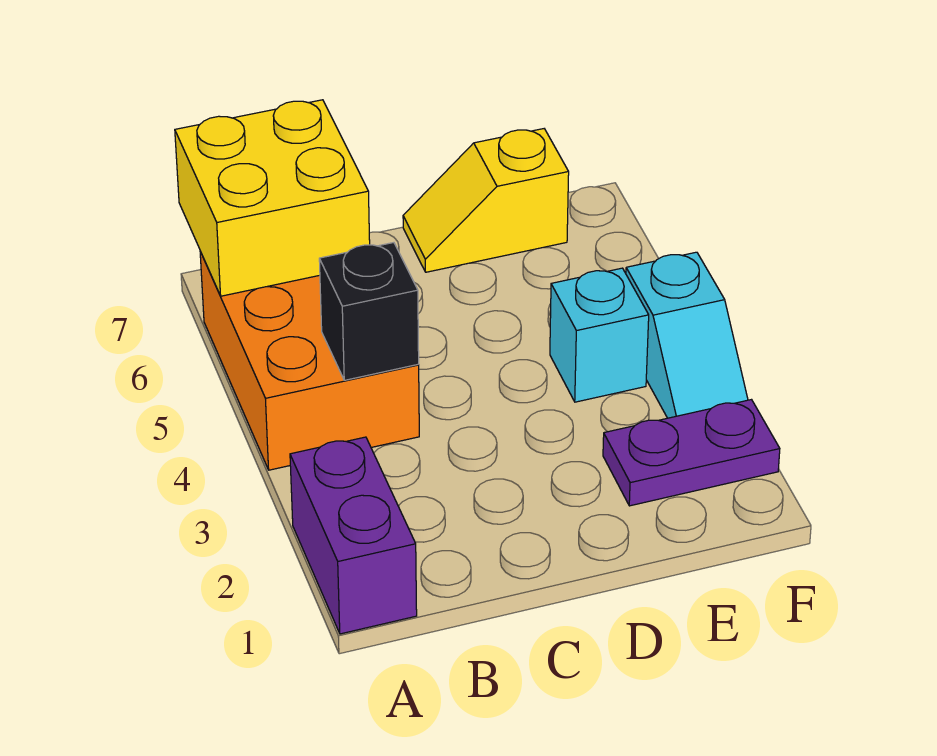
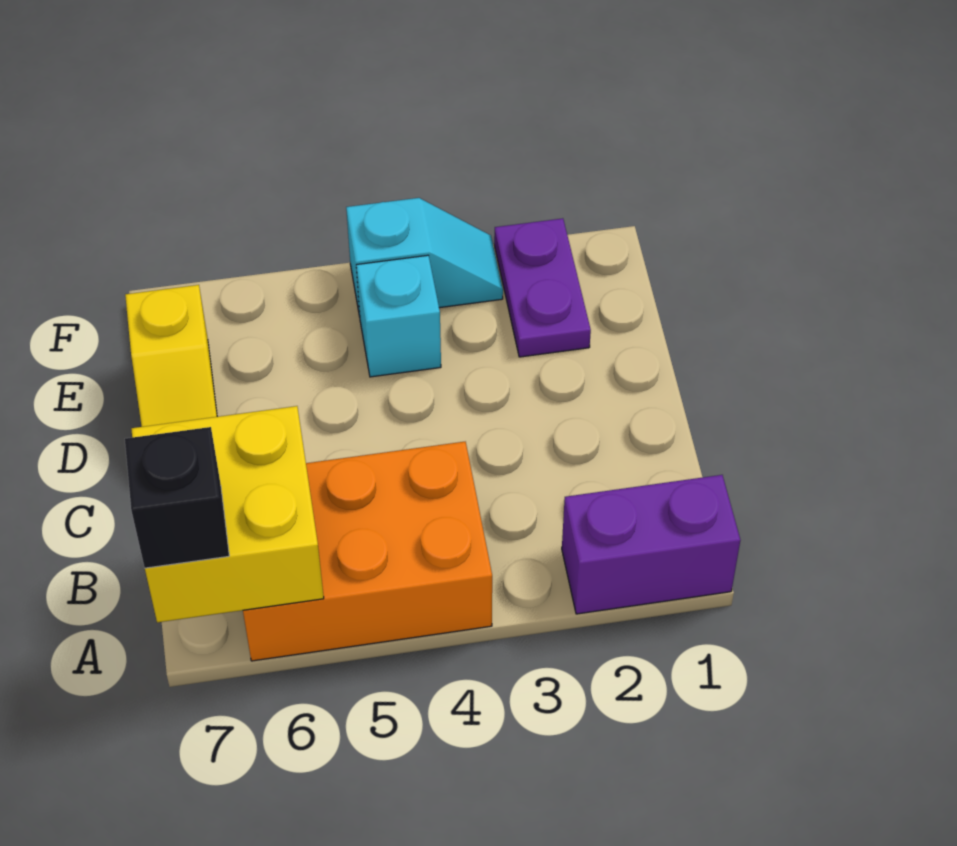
black brick B4 level 2 -> black brick A7 level 3

